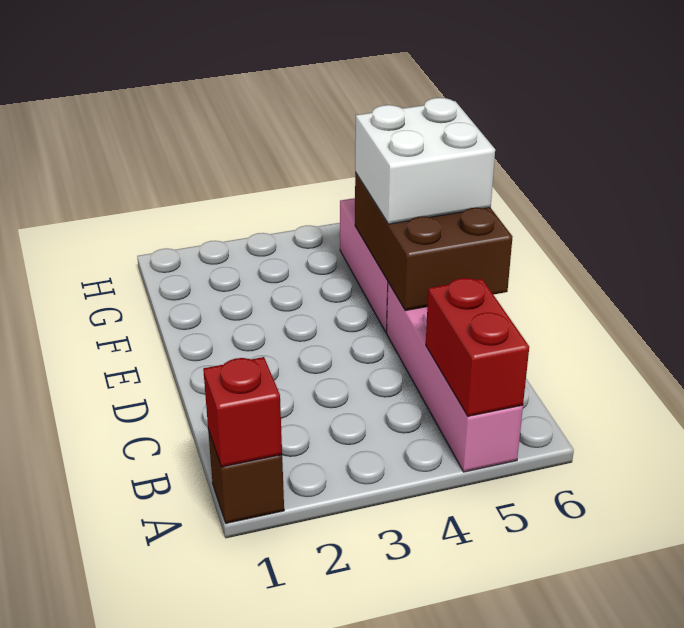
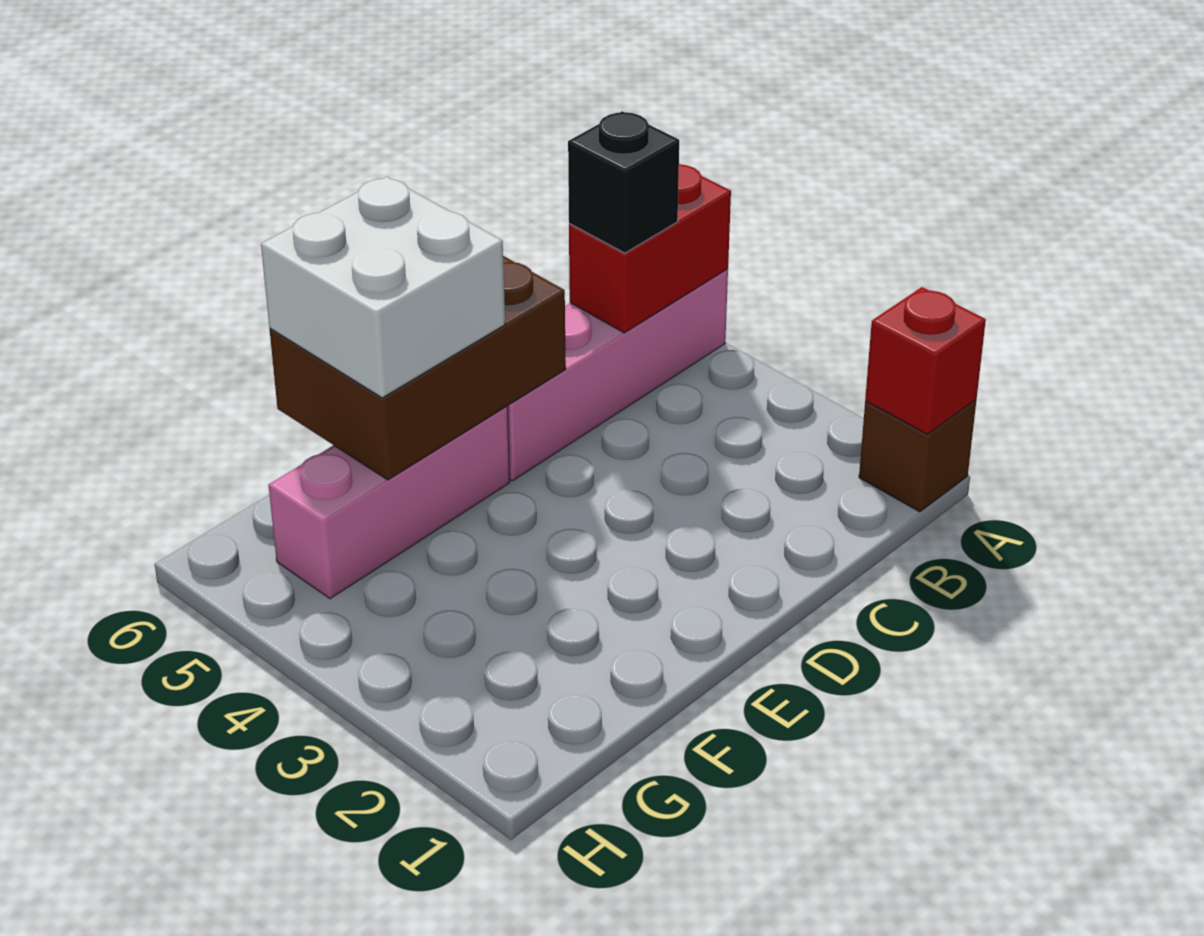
none -> black brick B5 level 3

